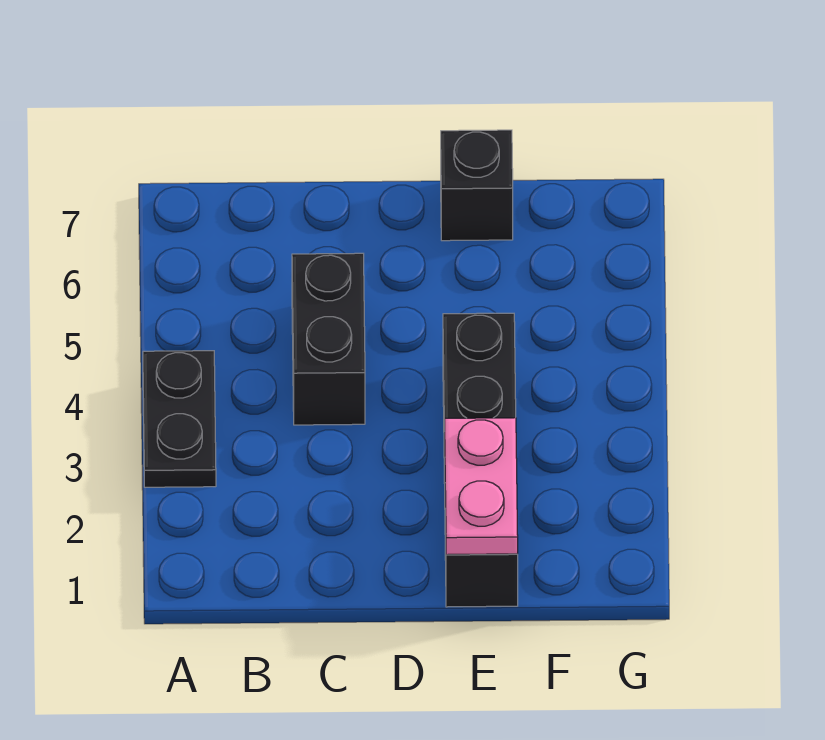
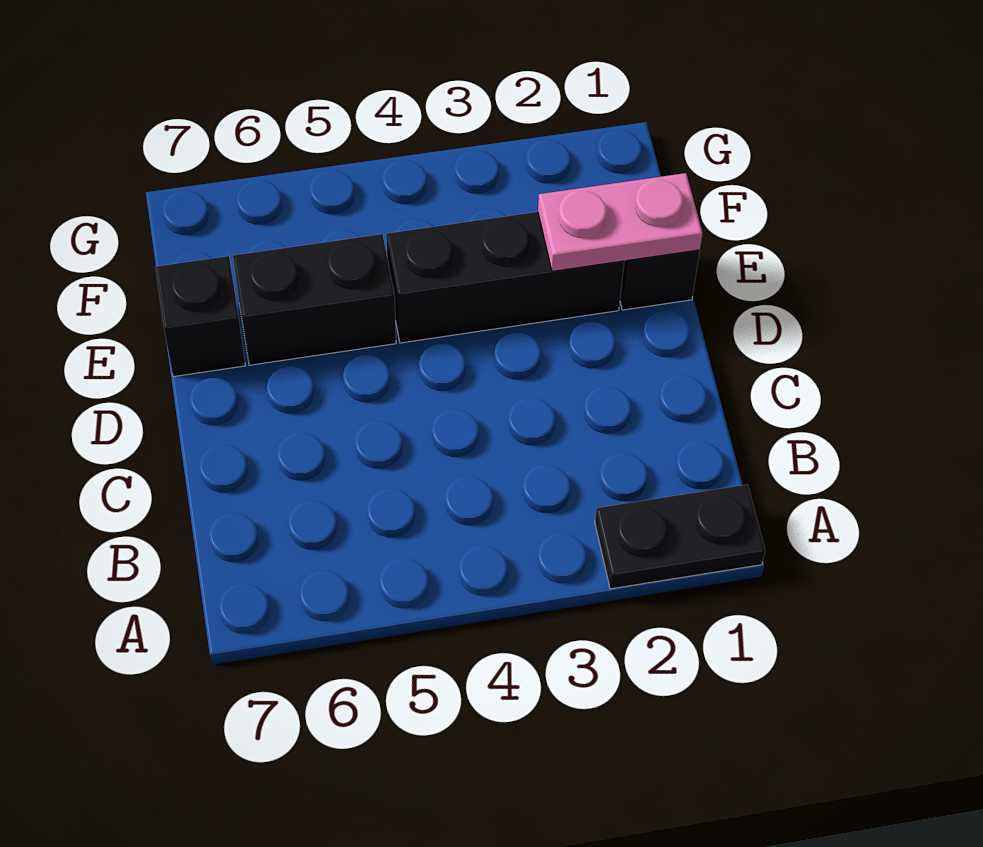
black plate A3:A4 level 1 -> black plate A1:A2 level 1
black brick C4:C5 level 1 -> black brick E5:E6 level 1

